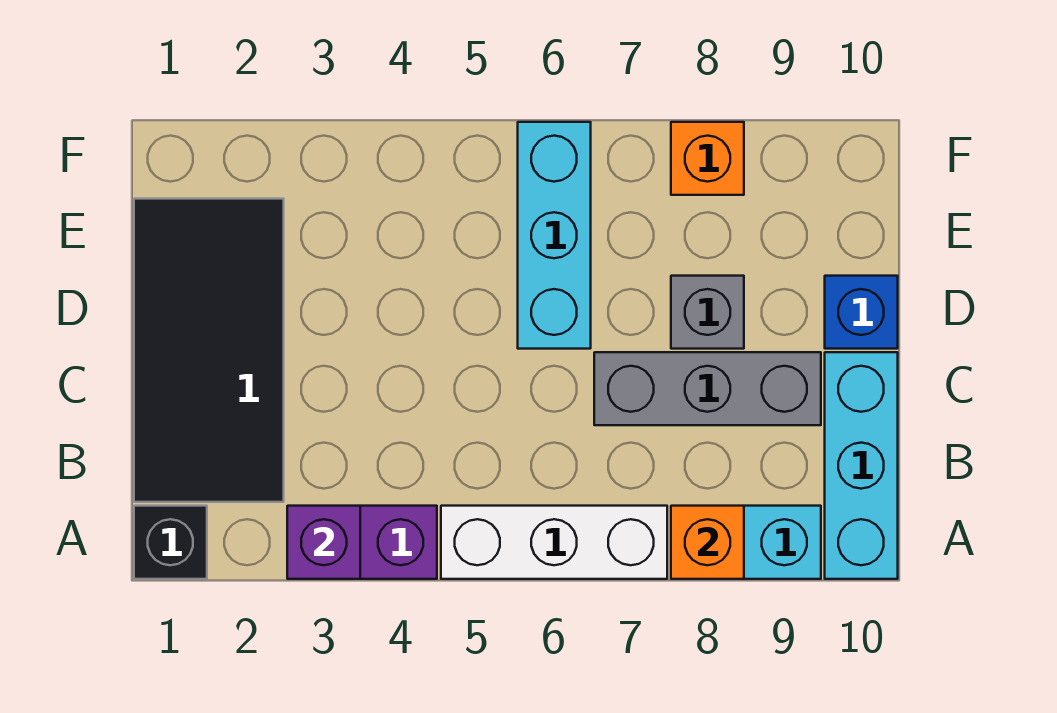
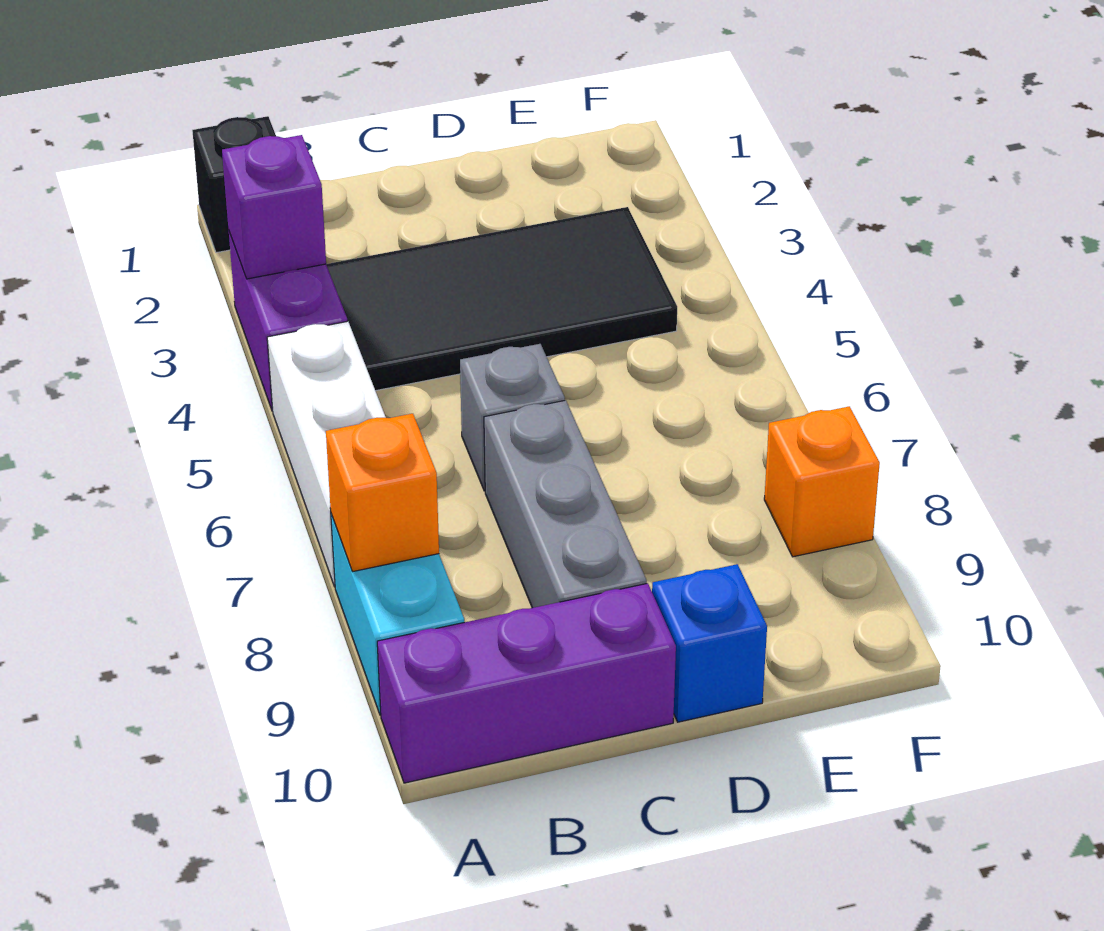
cyan brick A10:C10 level 1 -> purple brick A10:C10 level 1
black tile B1:E2 level 1 -> black tile B3:E4 level 1
cyan brick D6:F6 level 1 -> none
grey brick D8 level 1 -> grey brick C6 level 1

